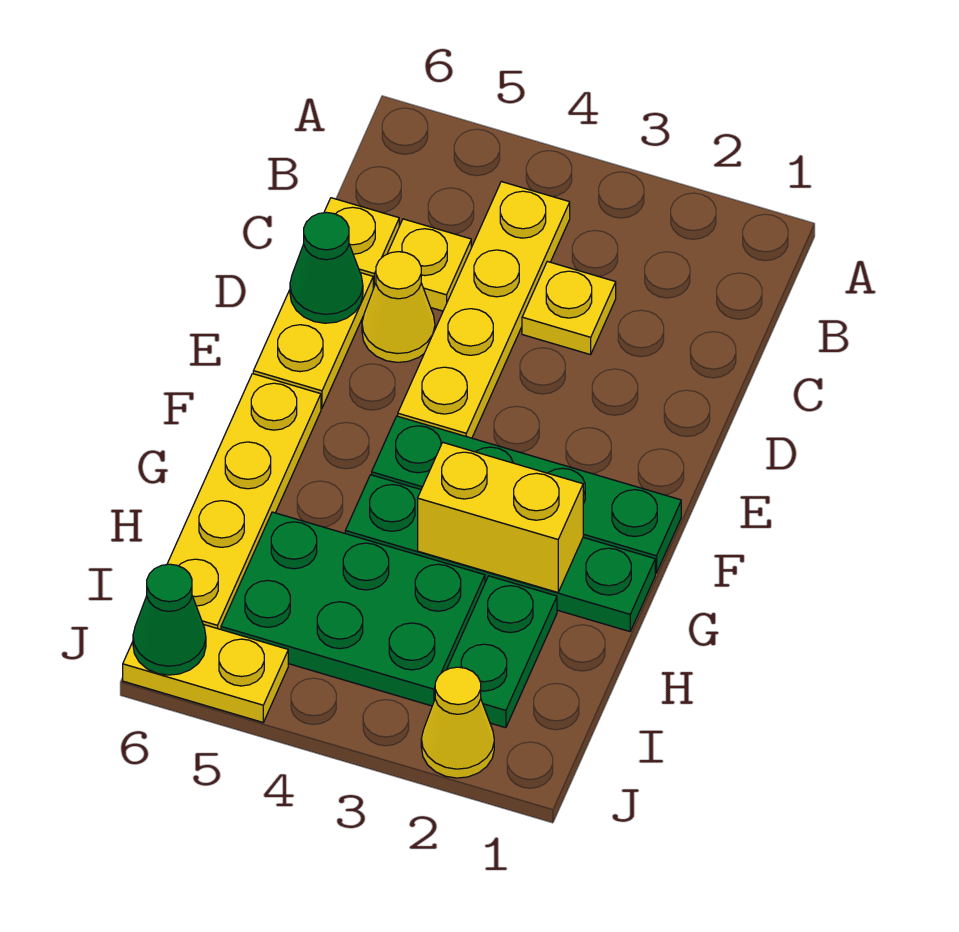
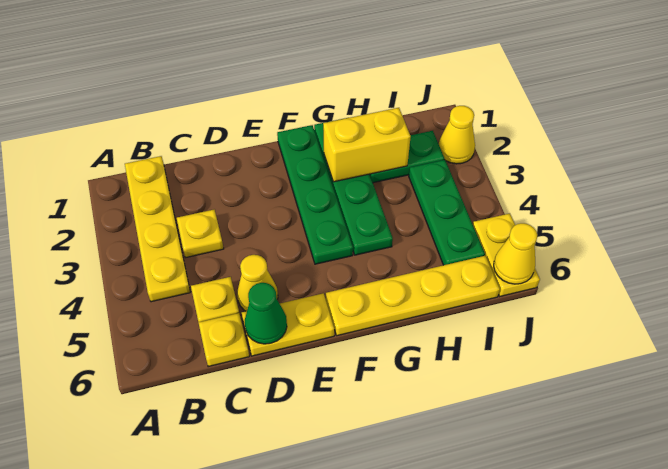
yellow plate B4:E4 level 1 -> yellow plate B1:B4 level 1
yellow brick G2:G3 level 2 -> yellow brick G2:H2 level 2
green plate H3:I5 level 1 -> green plate I3:I5 level 1
green cone J6 level 2 -> yellow cone J6 level 2

